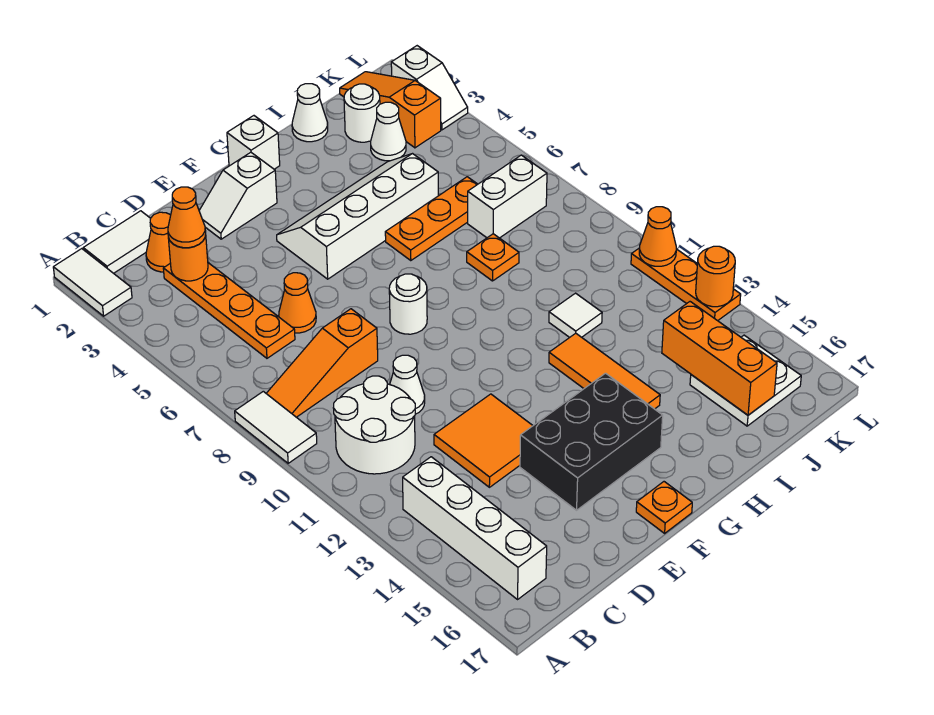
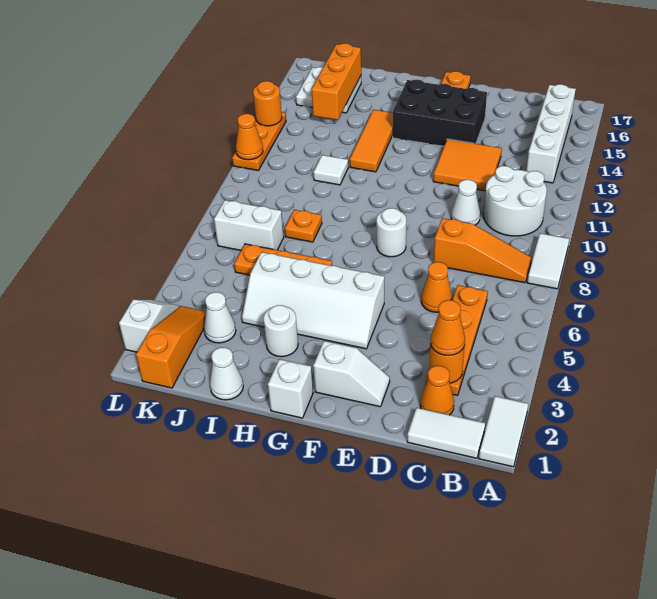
white round brick J2 level 1 -> white round brick H3 level 1
orange slope K1:K3 level 1 top 3 -> orange slope K1:K3 level 1 top 1

